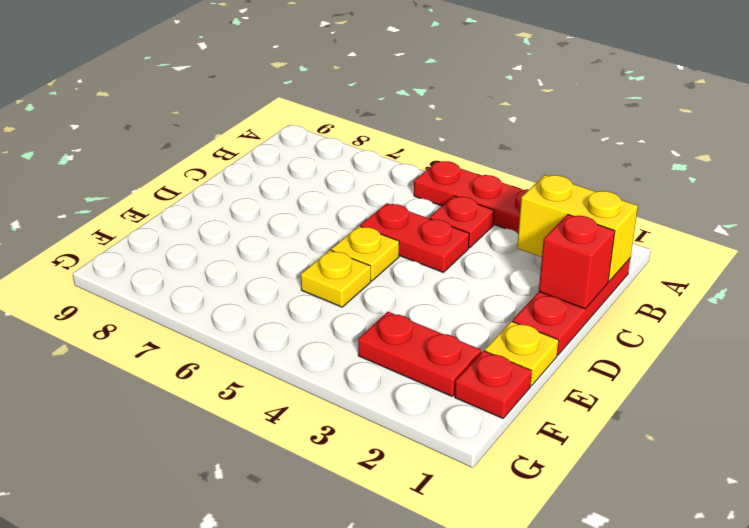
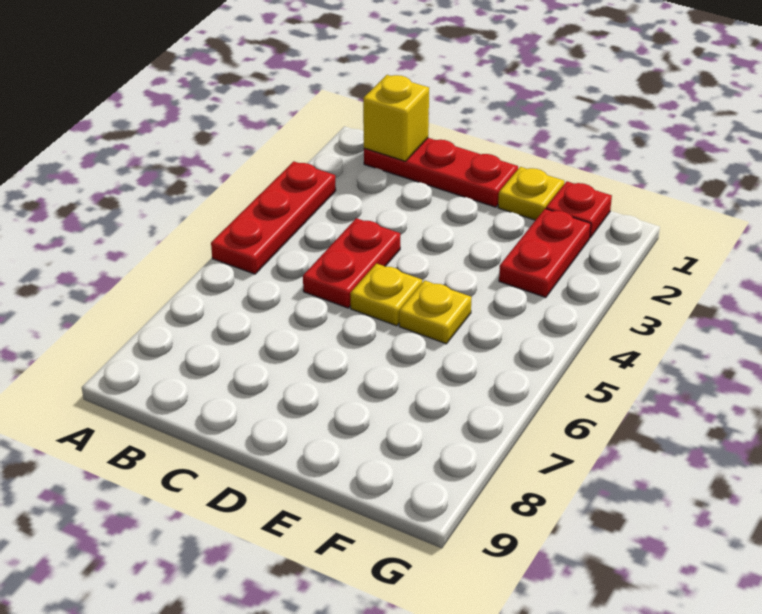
yellow brick B1:B2 level 2 -> yellow brick B1 level 2
red plate B4 level 1 -> none
red brick C1 level 2 -> none

